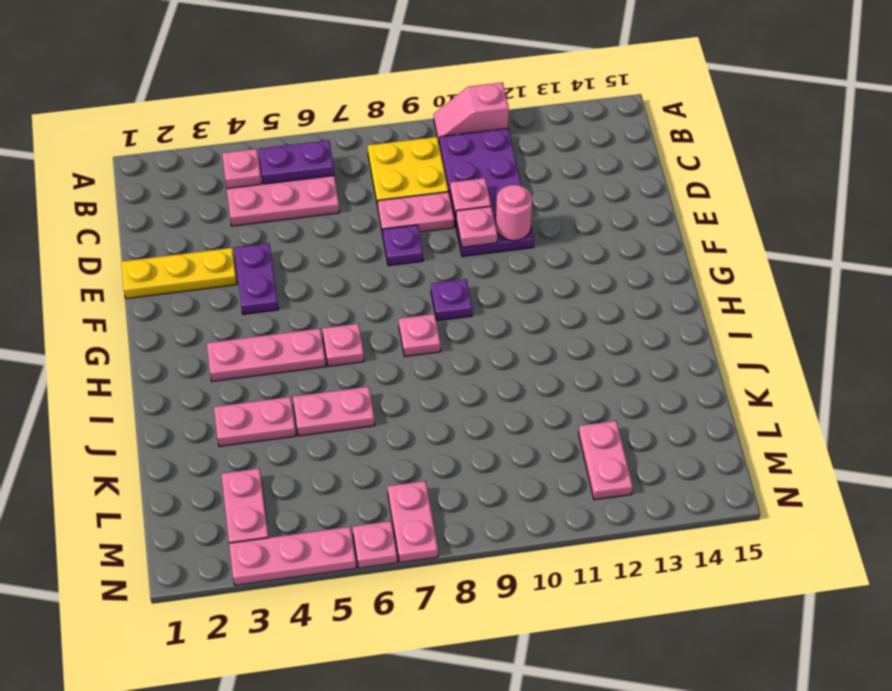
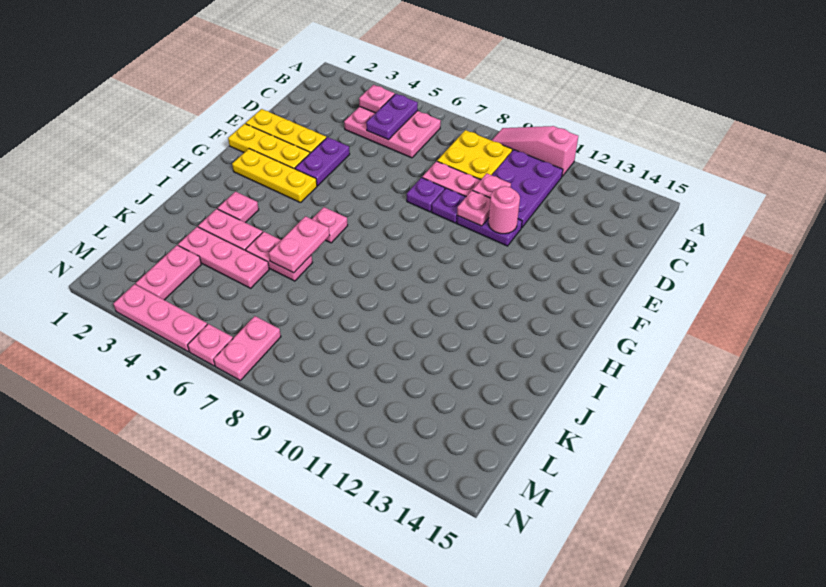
pink slope A10:A11 level 1 top 11 -> pink slope A9:A11 level 1 top 11
purple plate B5:B6 level 2 -> purple plate B5:C5 level 2
none -> yellow plate F1:F3 level 1
none -> yellow plate G2:G4 level 1
purple plate G9 level 1 -> purple plate E9 level 1
pink plate H3:H5 level 1 -> pink plate K3:K5 level 1
pink plate H8 level 1 -> pink plate I3 level 1
pink plate L12:M12 level 1 -> pink plate I6:J6 level 2

